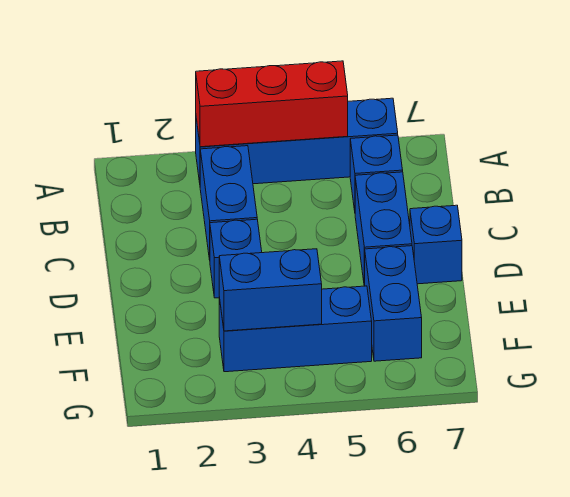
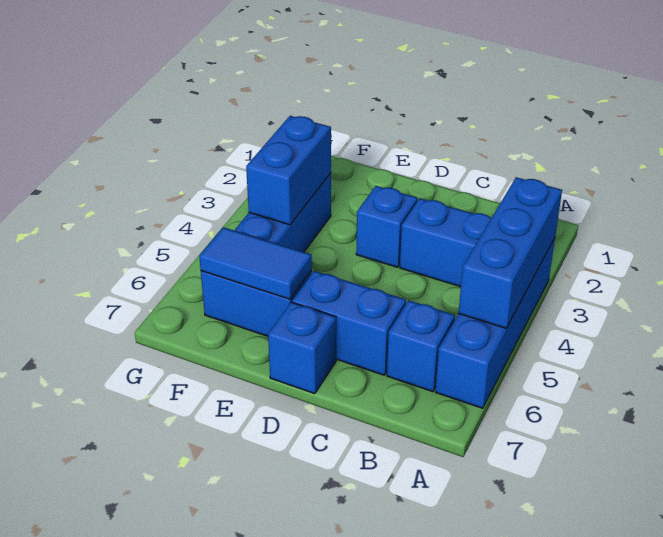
red brick A3:A5 level 2 -> blue brick A3:A5 level 2
none -> blue tile E6:F6 level 2

